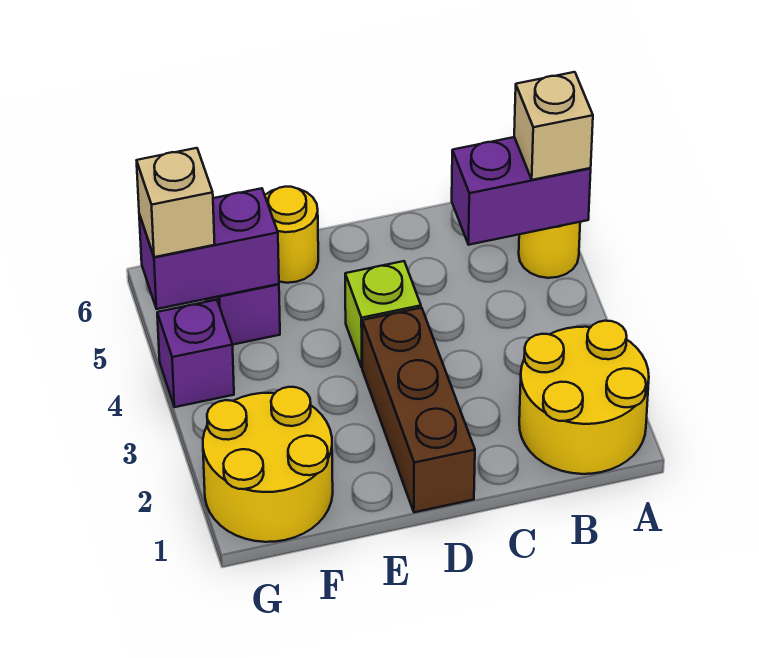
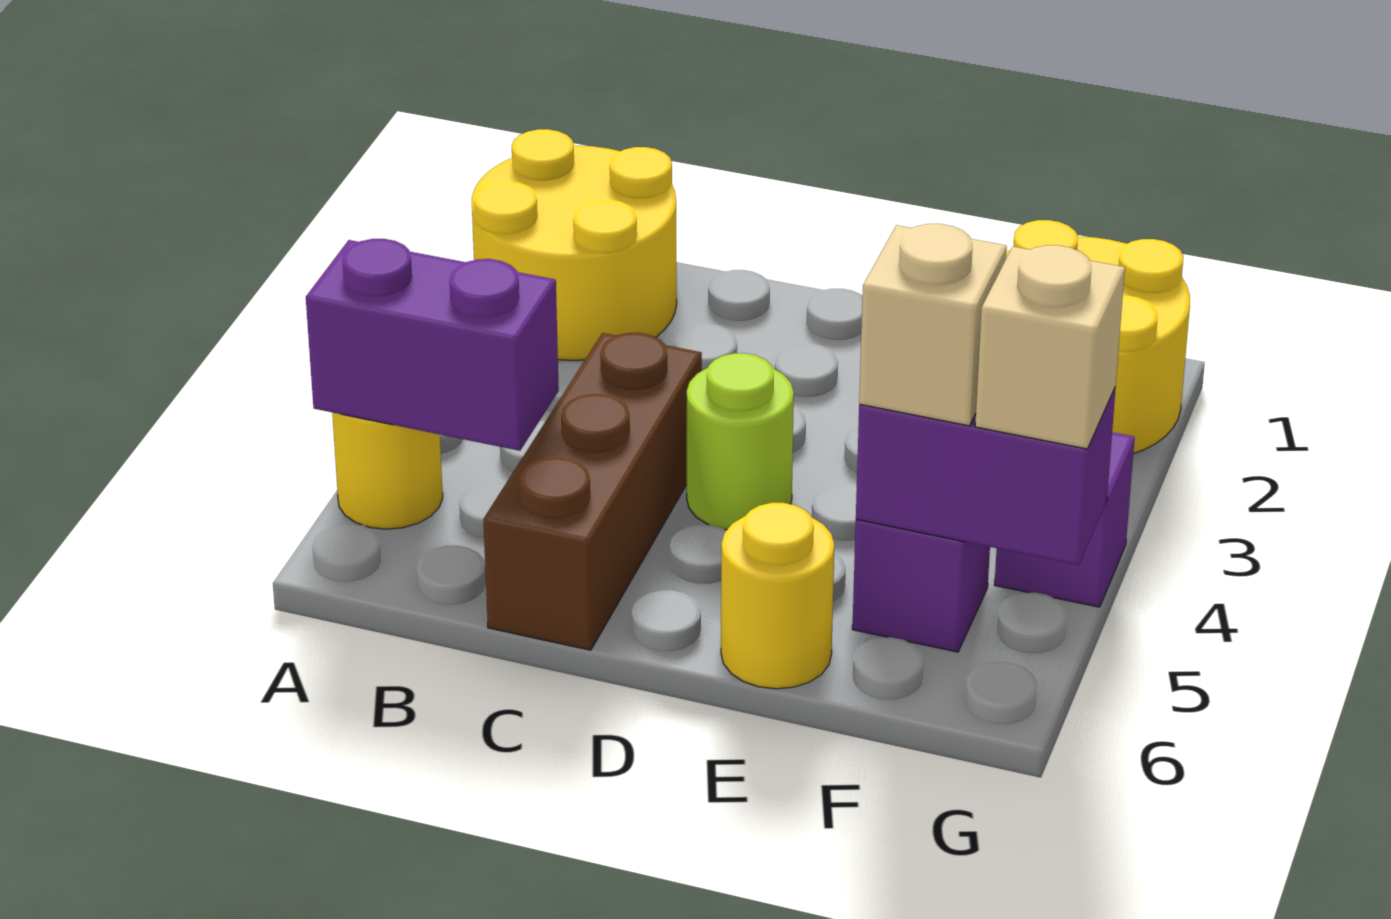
tan brick A5 level 3 -> tan brick F5 level 3
brown brick D1:D3 level 1 -> brown brick C4:C6 level 1
lime brick D4 level 1 -> lime round brick D4 level 1

